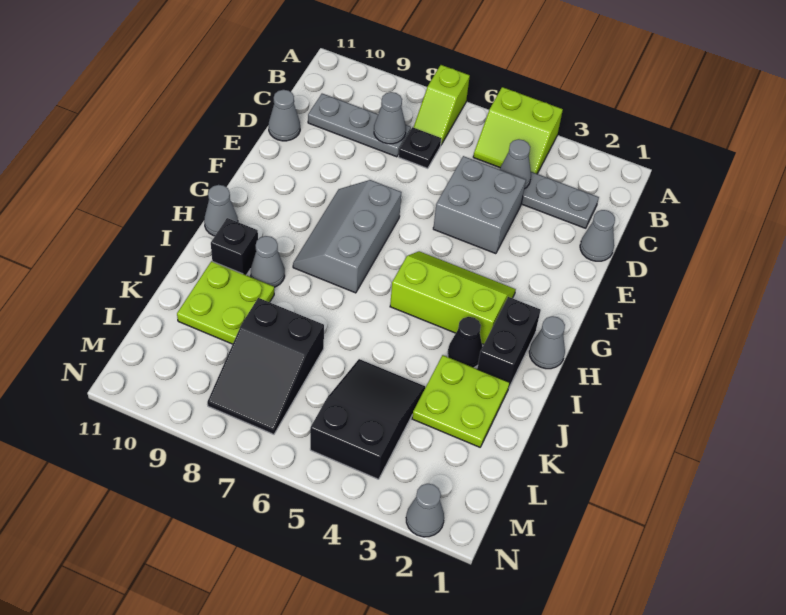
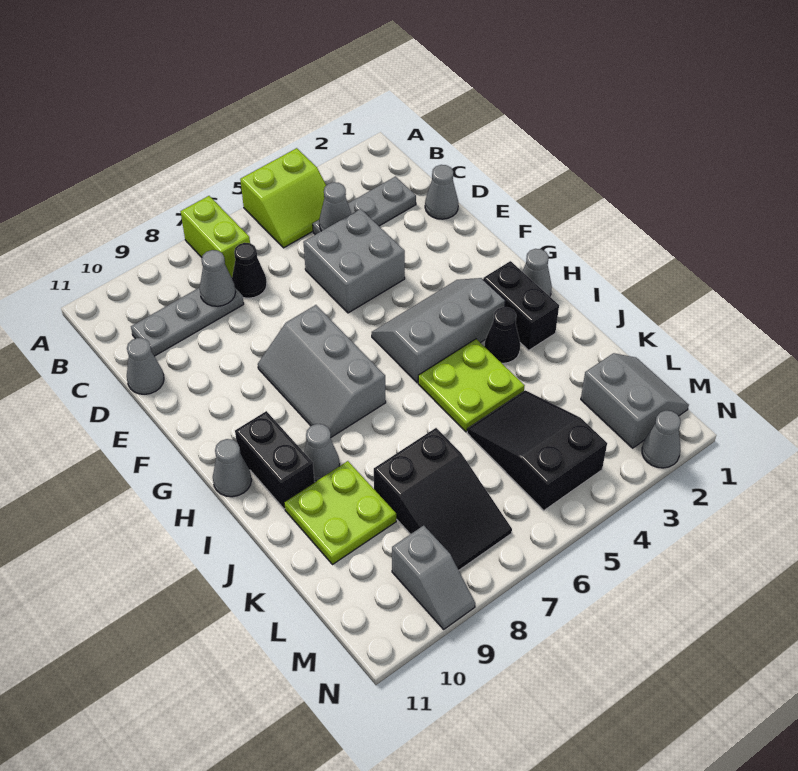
lime slope A7:B7 level 1 top A -> lime brick A7:B7 level 1
black plate C7 level 1 -> black cone C7 level 1
lime slope G3:H5 level 1 top H -> grey slope G3:H5 level 1 top H
black brick I10 level 1 -> black brick H10:I10 level 1
lime plate J2:K3 level 1 -> lime plate I4:J5 level 1
none -> grey slope L1:M2 level 1 top 2
none -> grey slope M9:N9 level 1 top M

